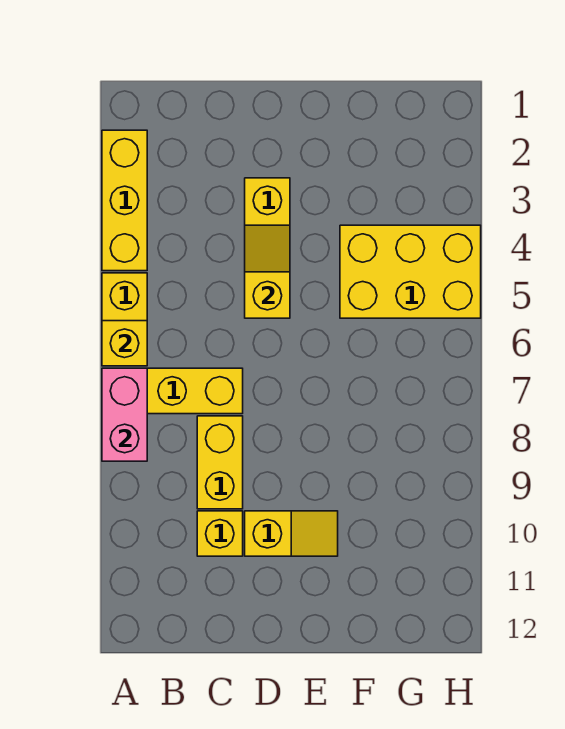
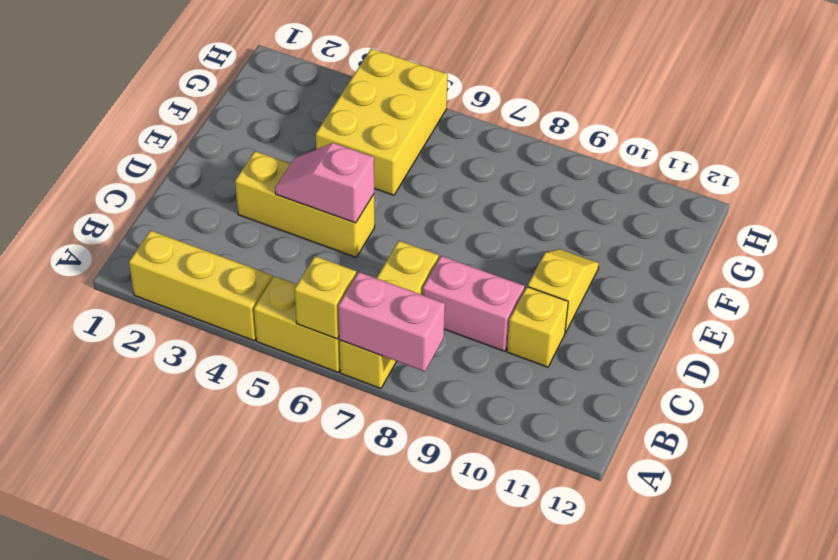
yellow brick C8:C9 level 1 -> pink brick C8:C9 level 1
yellow slope D4:D5 level 2 top 5 -> pink slope D4:D5 level 2 top 5

